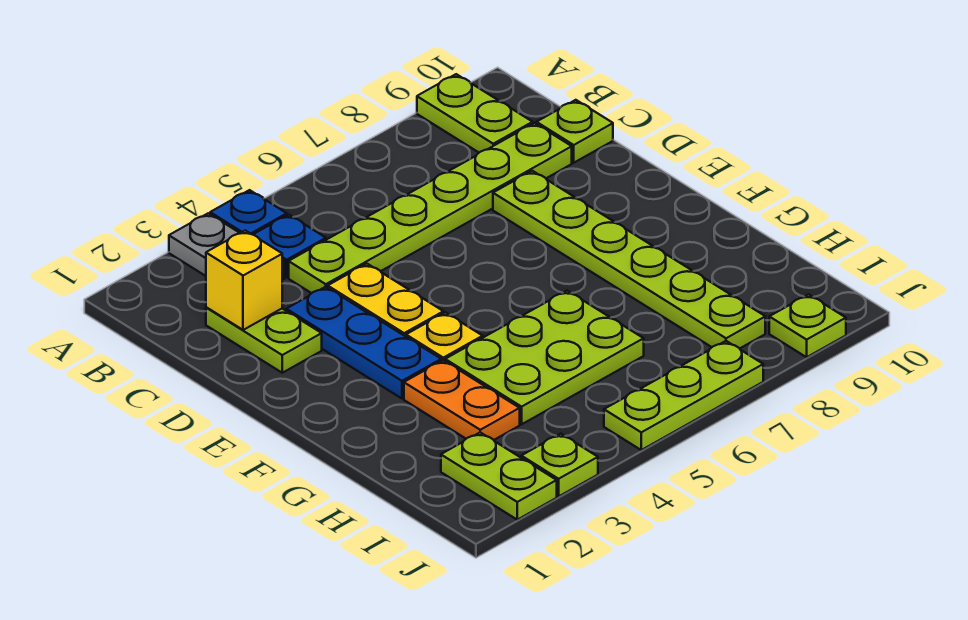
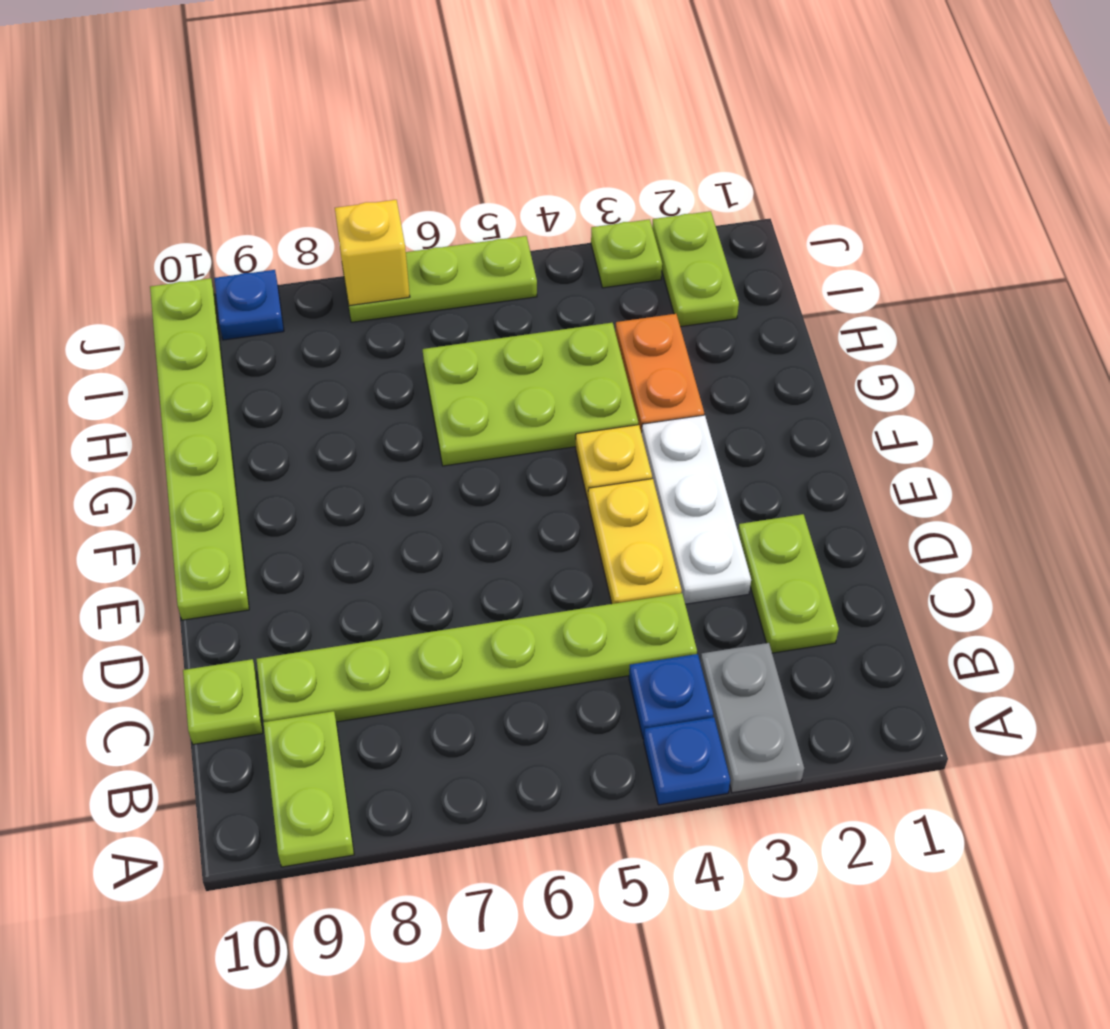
yellow brick C2 level 2 -> yellow brick J7 level 2
blue plate D3:F3 level 1 -> white plate D3:F3 level 1
lime plate D8:I8 level 1 -> lime plate E10:J10 level 1
lime plate J9 level 1 -> blue plate J9 level 1

